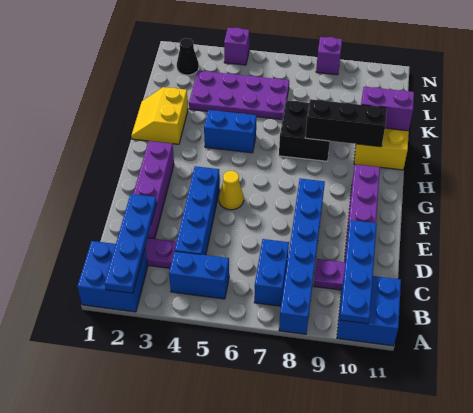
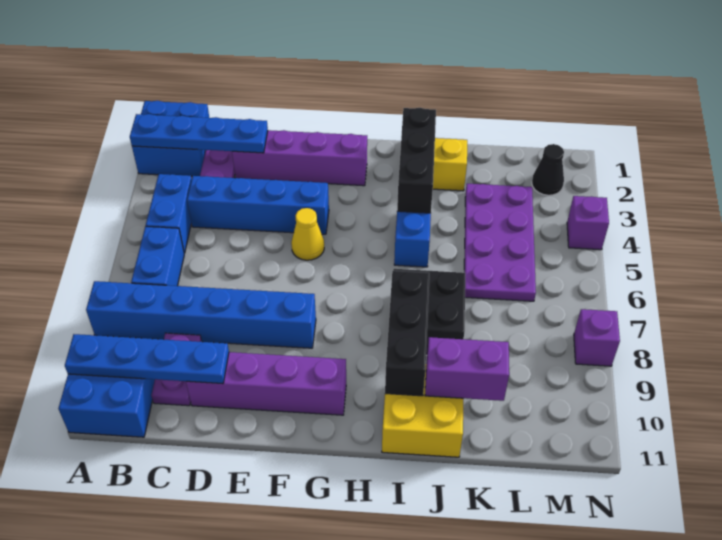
blue brick B7:C7 level 1 -> blue brick B6:B7 level 1
none -> black brick I2:I4 level 2
purple brick J10:J11 level 2 -> purple brick J10:K10 level 2

